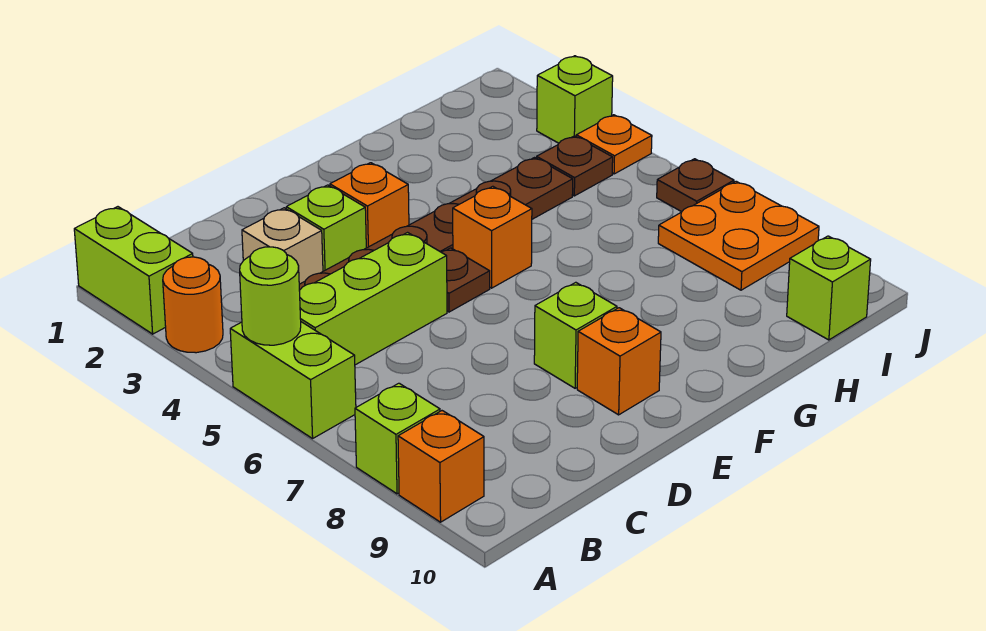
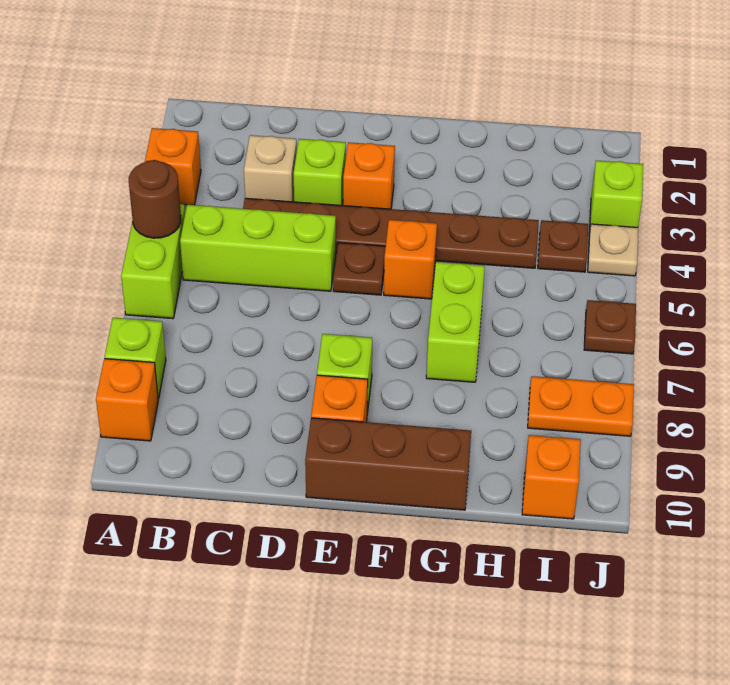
lime brick A1:A2 level 1 -> lime brick G6:G7 level 1
orange round brick A3 level 1 -> orange brick A3 level 1
lime round brick A5 level 2 -> brown round brick A5 level 2
none -> brown brick E10:G10 level 1
orange plate I7:J8 level 1 -> orange plate I8:J8 level 1
lime brick I10 level 1 -> orange brick I10 level 1
orange plate J4 level 1 -> tan plate J4 level 1

